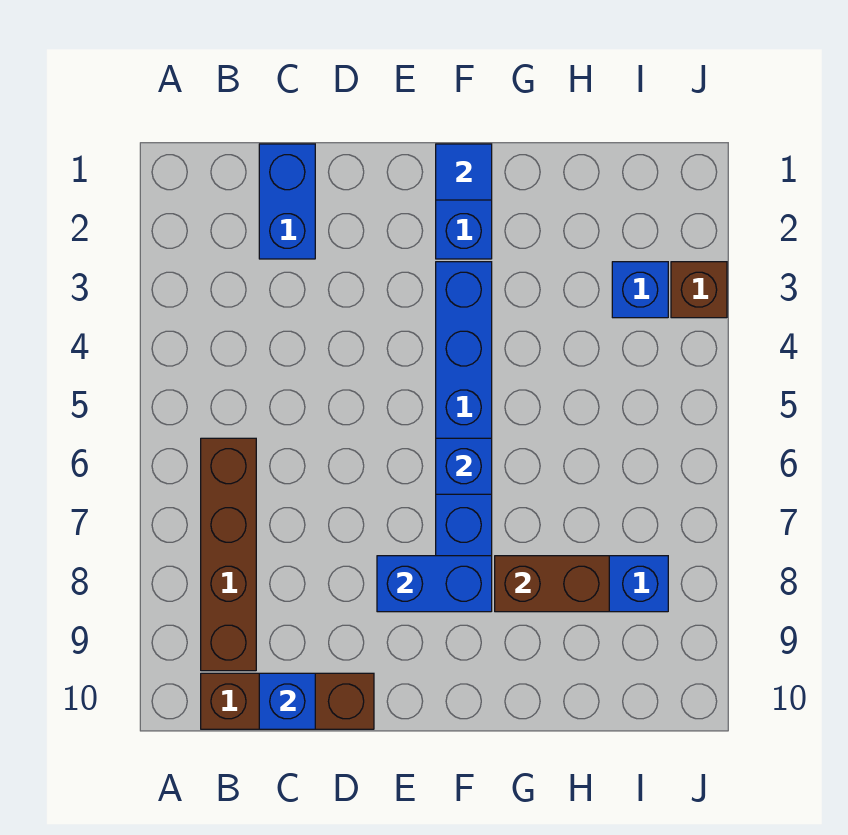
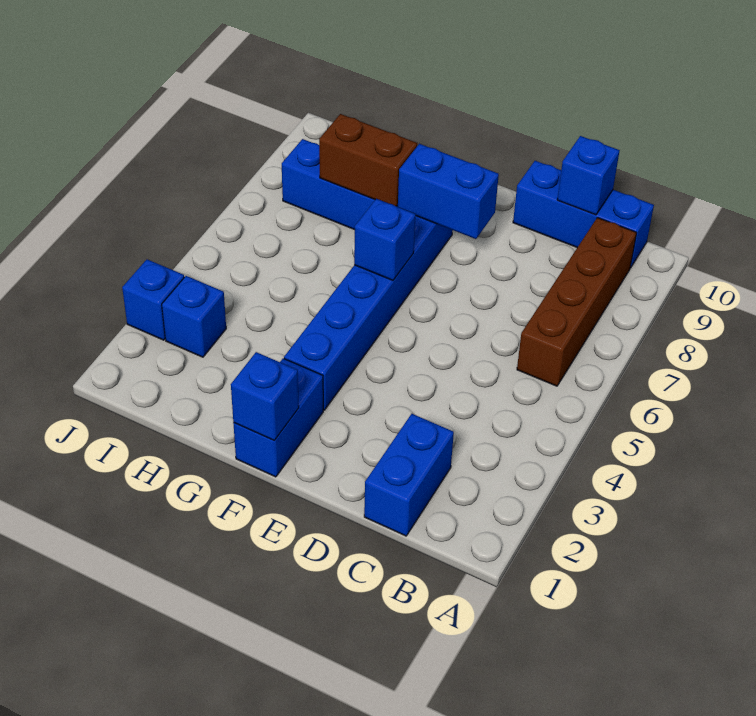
brown brick B10:D10 level 1 -> blue brick B10:D10 level 1
blue tile F1 level 2 -> blue brick F1 level 2
brown brick J3 level 1 -> blue brick J3 level 1

